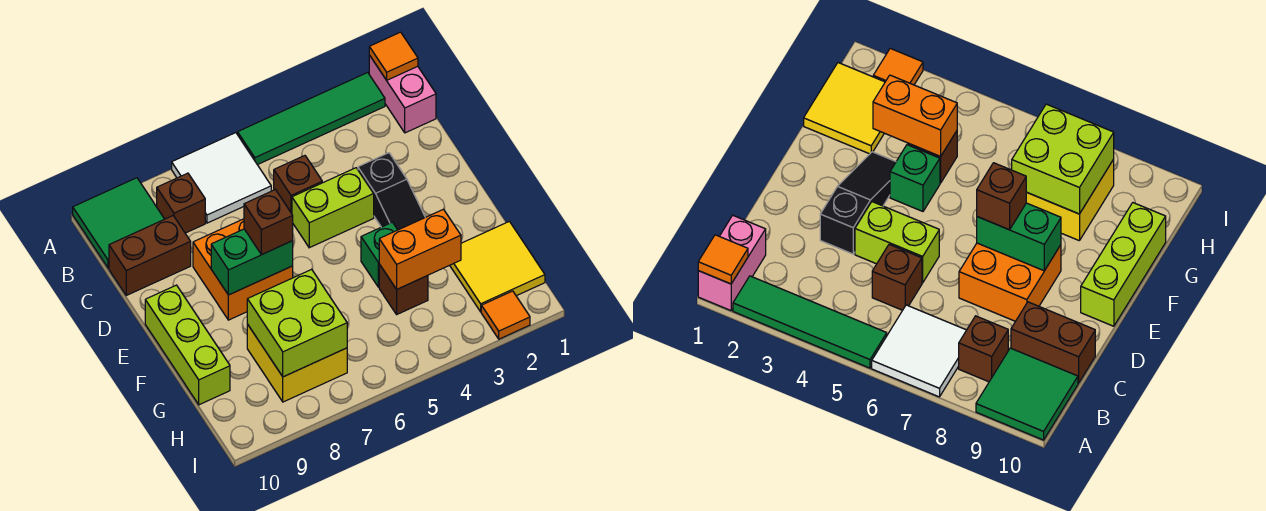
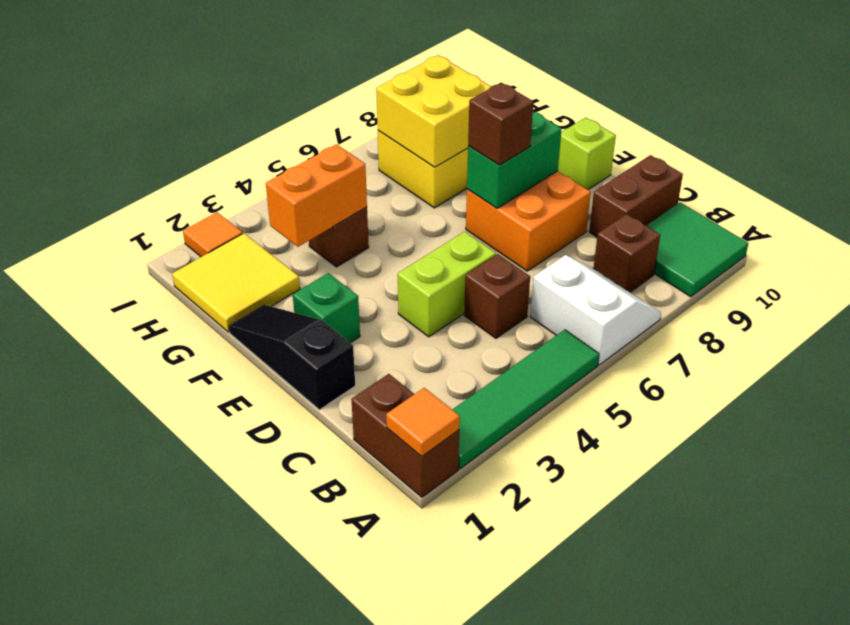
pink brick A1:B1 level 1 -> brown brick A1:B1 level 1
white tile A6:B7 level 1 -> white slope A6:B7 level 1 top 6
black slope D3:F3 level 1 top D -> black slope D1:F1 level 1 top D
lime brick E10:G10 level 1 -> lime brick E10 level 1
green brick F4 level 1 -> green brick E2 level 1
lime brick G7:H8 level 2 -> yellow brick G7:H8 level 2

